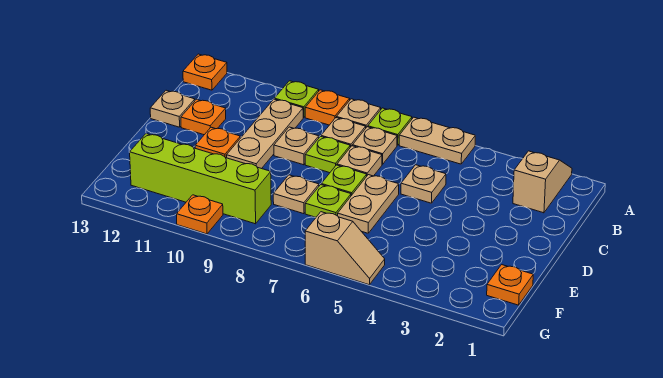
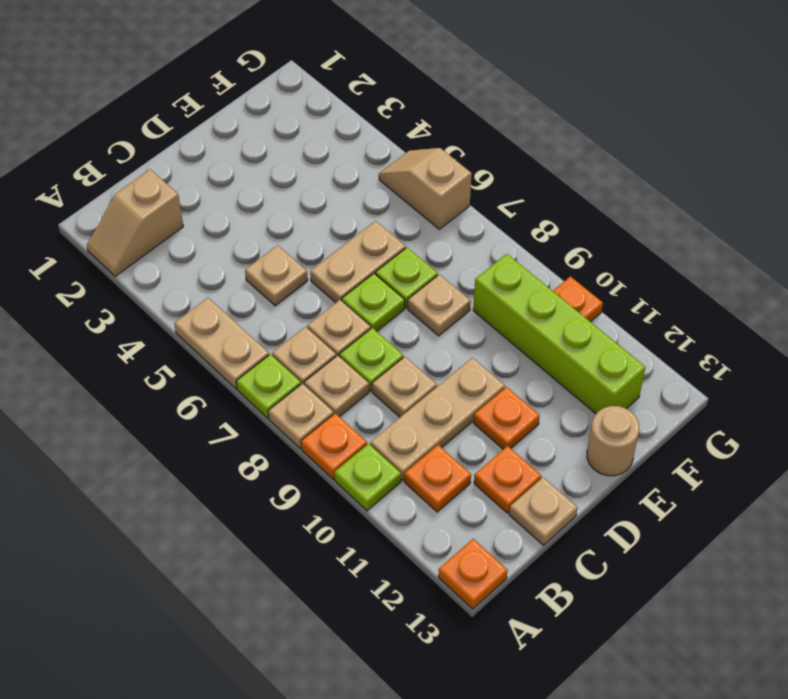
none -> tan round brick E13 level 1
orange plate F1 level 1 -> orange plate B11 level 1

